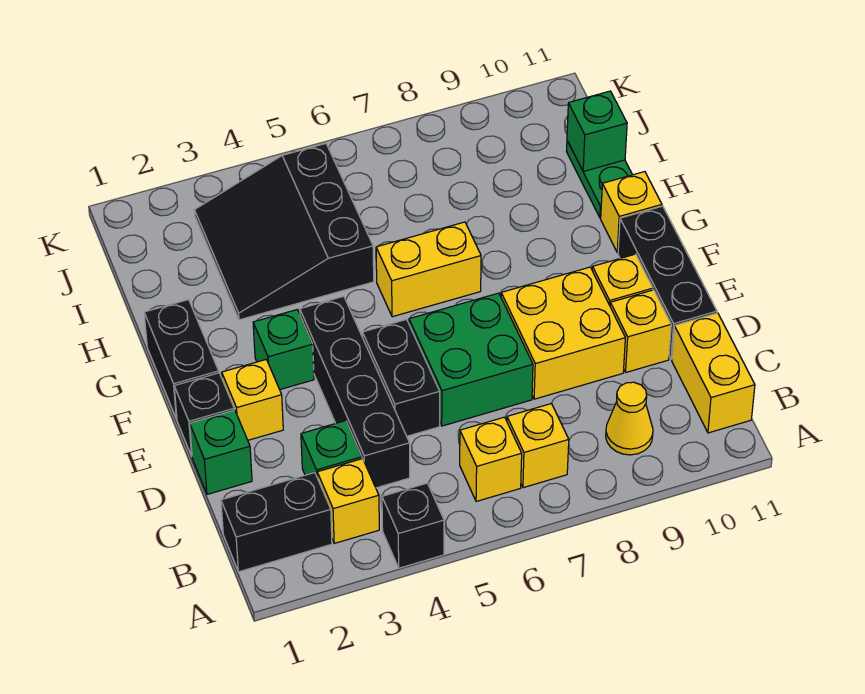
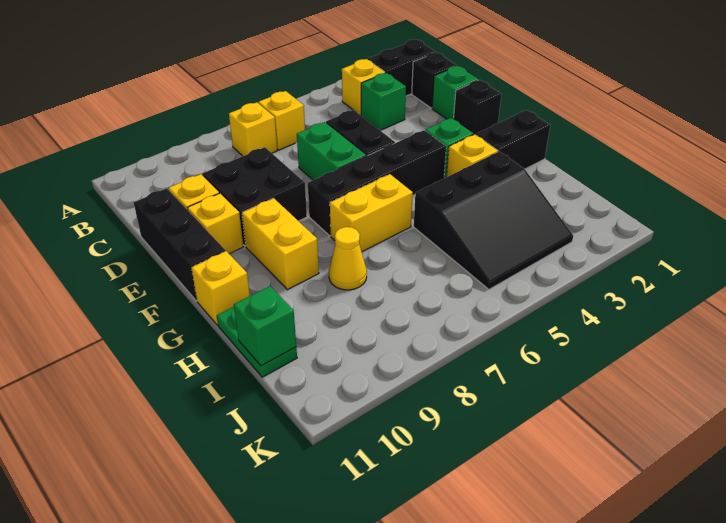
black brick A4 level 1 -> black brick C1 level 1
yellow cone B9 level 1 -> yellow cone H8 level 1
yellow brick B11:C11 level 1 -> yellow brick F9:G9 level 1
black brick C4:F4 level 1 -> black brick F4:F7 level 1
green brick D6:E7 level 1 -> green brick D6:E6 level 1
yellow brick D8:E9 level 1 -> black brick D8:E9 level 1
yellow brick E2 level 1 -> yellow brick G3 level 1
black brick F1:G1 level 1 -> black brick G1:G2 level 1
black slope H3:J5 level 1 top 5 -> black slope H3:J5 level 1 top H

